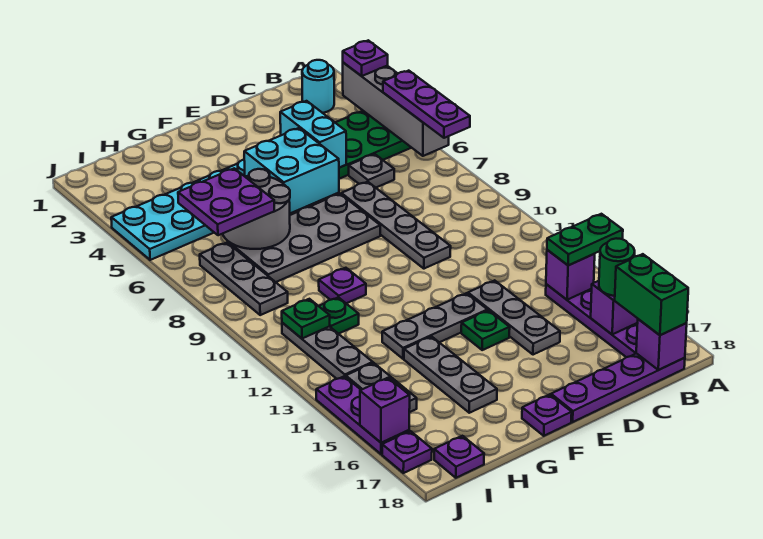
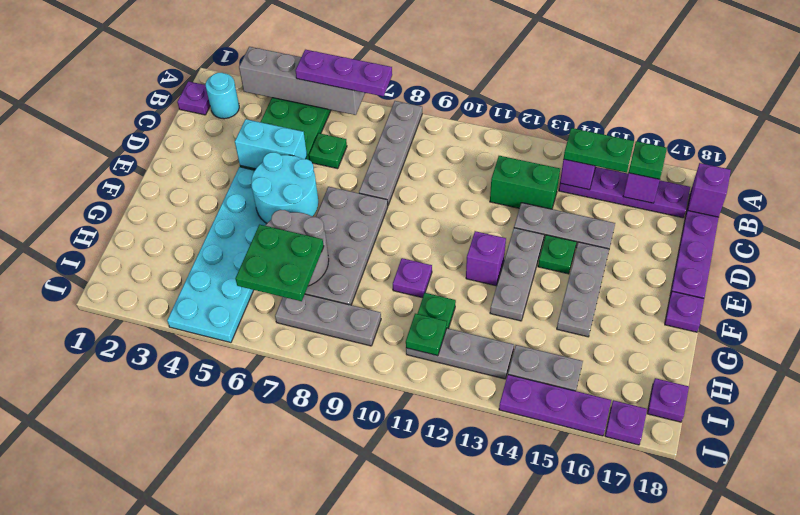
purple plate A3 level 3 -> purple plate B1 level 1
green plate A14:B14 level 3 -> green plate B14:B15 level 3
green round brick B16 level 3 -> green plate B16 level 3
green brick B17:B18 level 3 -> green brick C12:C13 level 1
grey plate C6 level 1 -> green plate C6 level 1
grey plate D7:D10 level 1 -> grey plate A8:D8 level 1
cyan brick E5:F6 level 2 -> cyan round brick E5:F6 level 2
grey plate G14:G16 level 1 -> grey plate E15:G15 level 1
purple plate H6:I7 level 3 -> green plate H6:I7 level 3
purple brick J16 level 2 -> purple brick F12 level 1

